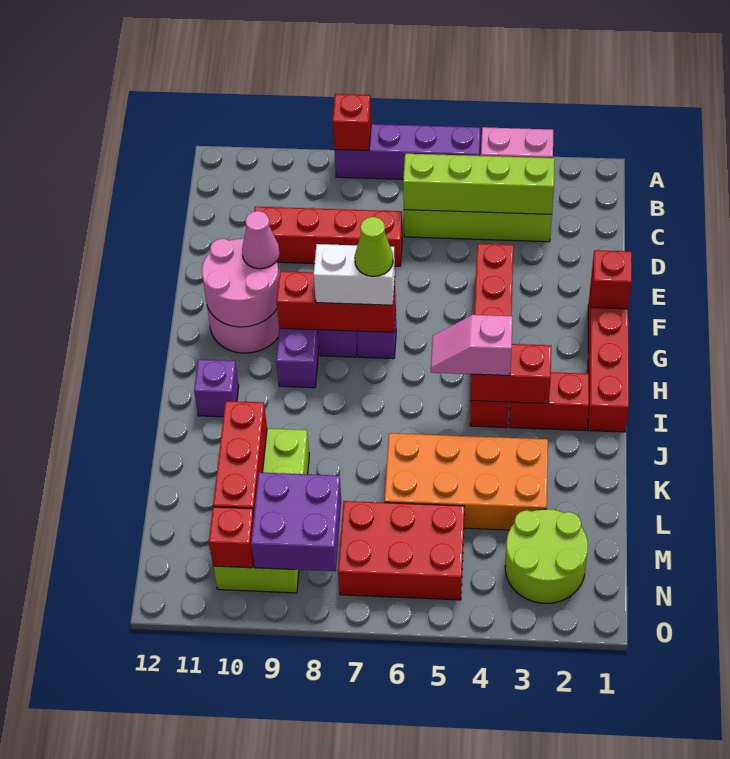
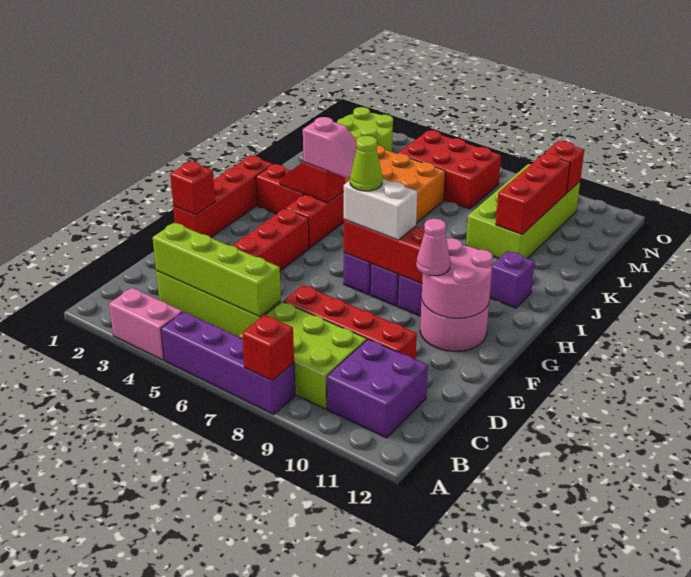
none -> lime brick B7:C9 level 1
red brick I3:I4 level 2 -> red slope I3:I4 level 2 top 4
purple brick M8:N9 level 2 -> purple brick B10:C11 level 1

